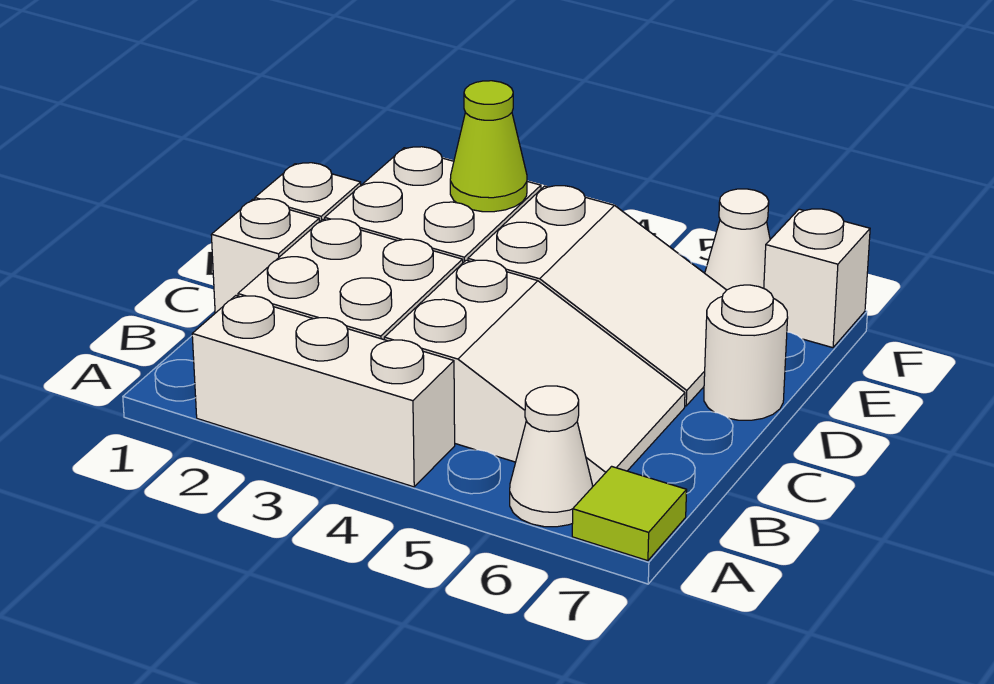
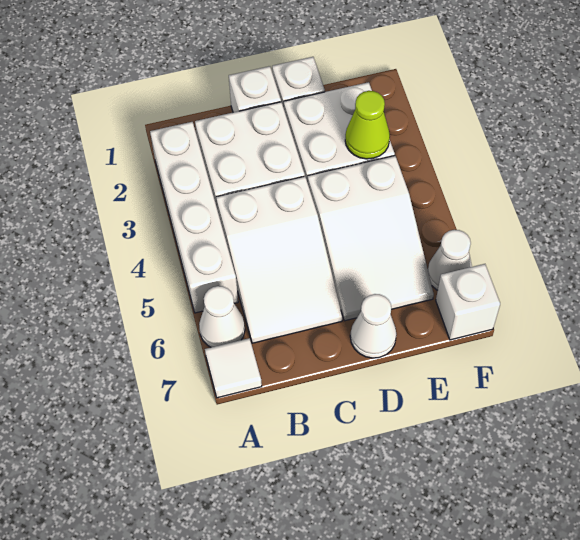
white brick A2:A4 level 1 -> white brick A2:A5 level 1
lime tile A7 level 1 -> white tile A7 level 1
white round brick D7 level 1 -> white cone D7 level 1

